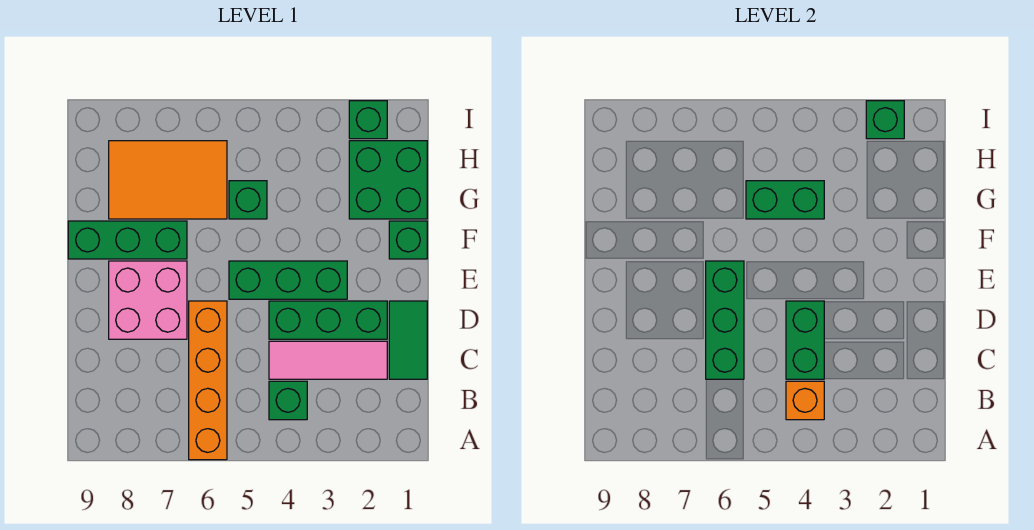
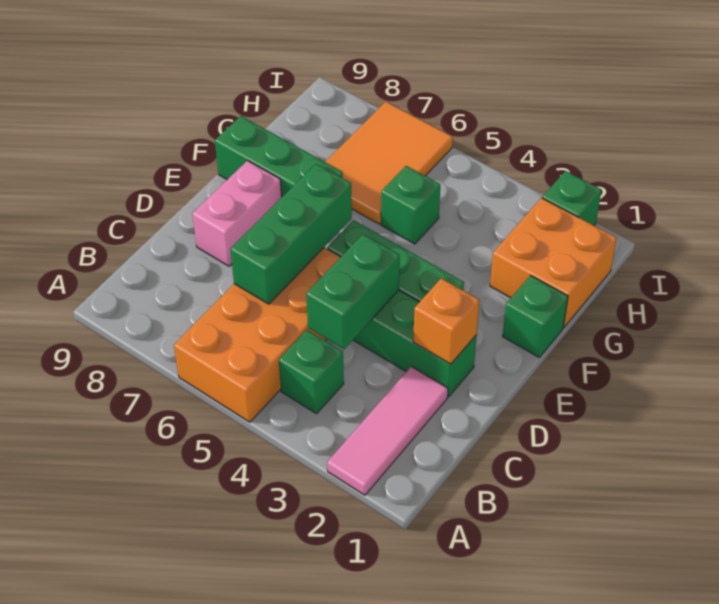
orange brick A6:D6 level 1 -> orange brick A5:D6 level 1
orange brick B4 level 2 -> orange brick D2 level 2
green tile C1:D1 level 1 -> none
pink tile C2:C4 level 1 -> pink tile A2:C2 level 1
pink brick D7:E8 level 1 -> pink brick D8:E8 level 1
green brick G1:H2 level 1 -> orange brick G1:H2 level 1
green brick G4:G5 level 2 -> none
orange tile G6:H8 level 1 -> orange tile G6:I7 level 1
green brick I2 level 2 -> none

